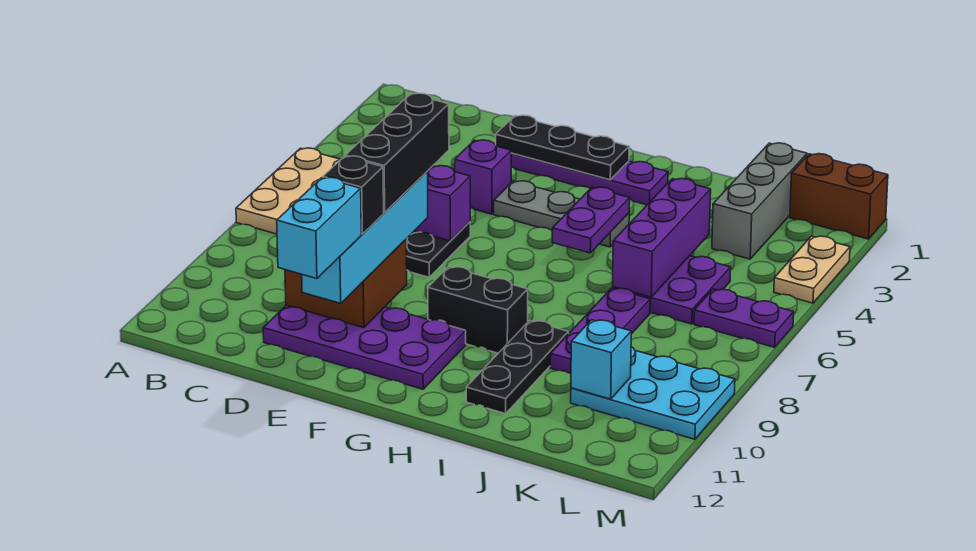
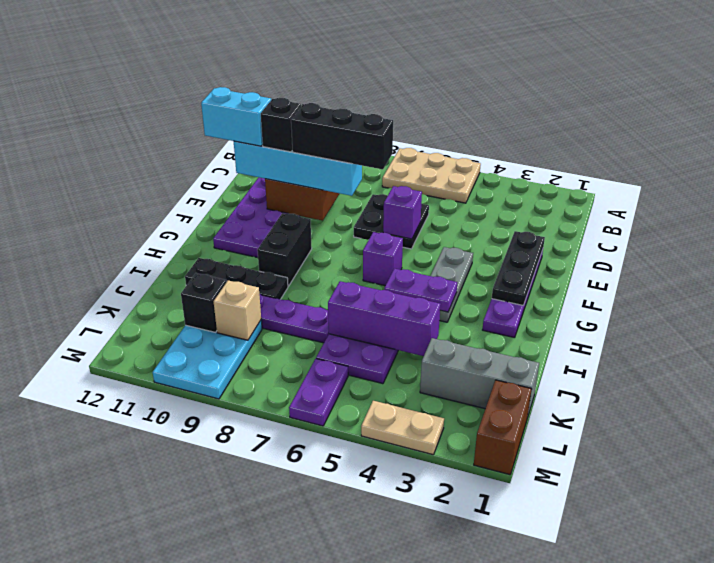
purple brick E4 level 1 -> purple brick G6 level 1
none -> tan brick K9 level 2
cyan brick K10 level 2 -> black brick K10 level 2

